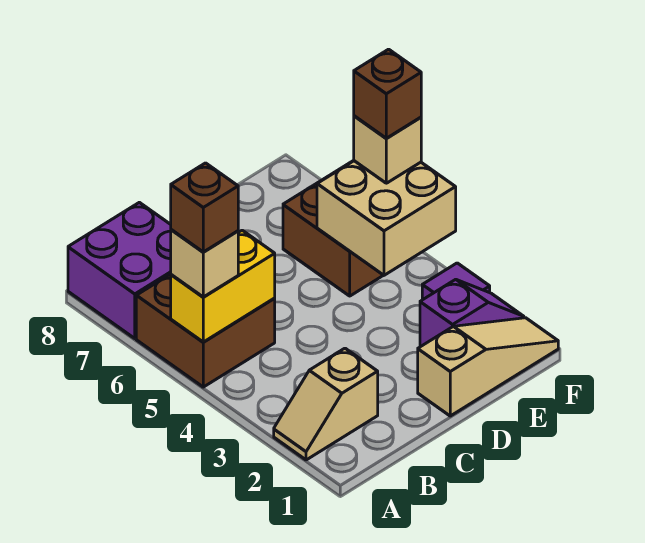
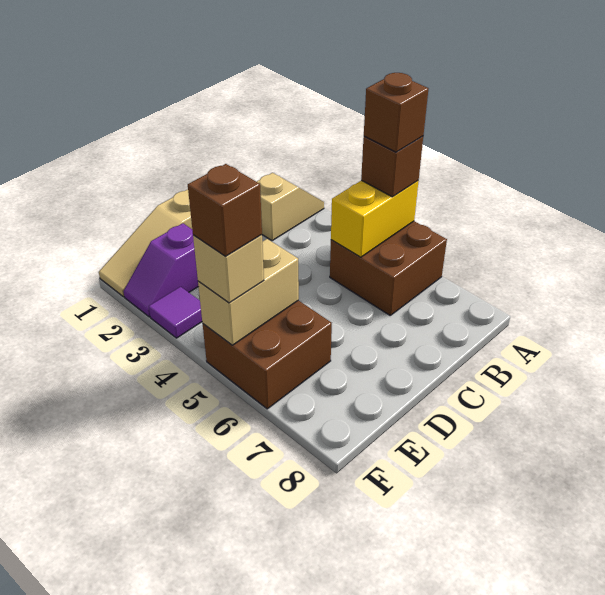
tan brick A5 level 3 -> brown brick A5 level 3
purple brick A7:B8 level 1 -> none
tan brick E4:F5 level 2 -> tan brick E5:F5 level 2

